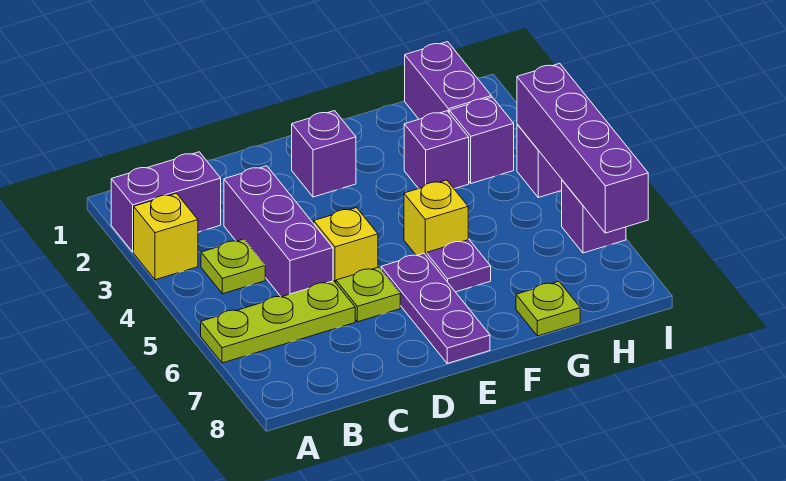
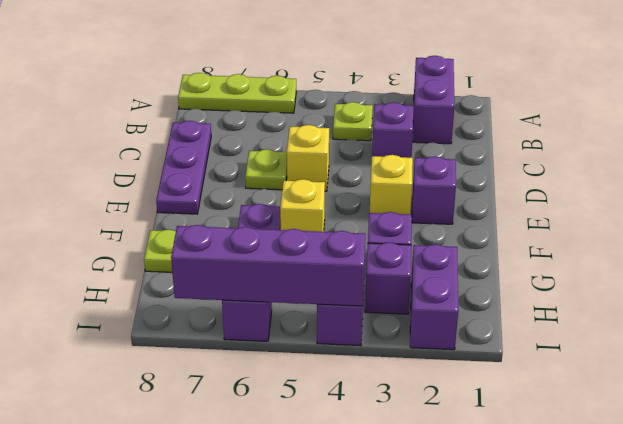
yellow brick A3 level 1 -> yellow brick E3 level 1
lime plate A6:C6 level 1 -> lime plate A6:A8 level 1
purple brick C3:C5 level 1 -> purple brick C3 level 1
purple plate E6:E8 level 1 -> purple plate C8:E8 level 1
purple brick H1:H2 level 1 -> purple brick H2:I2 level 1

